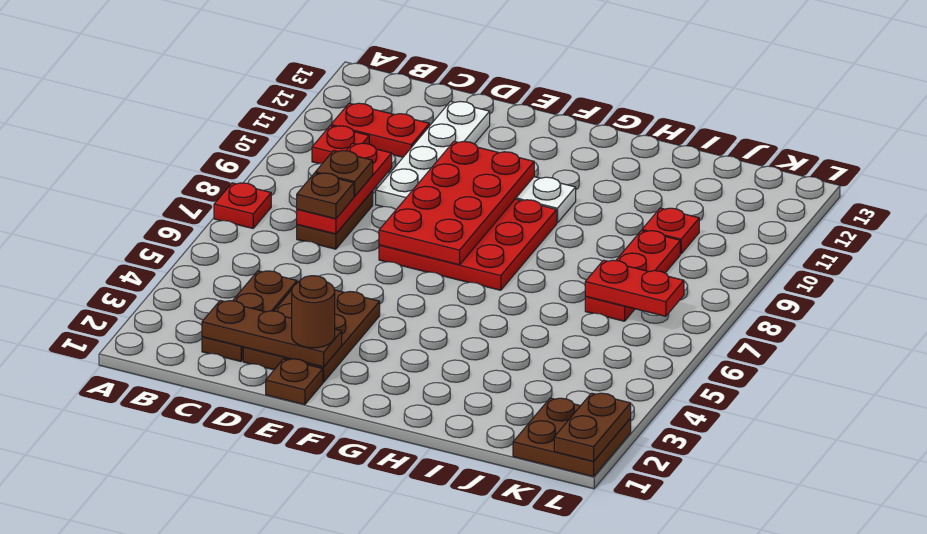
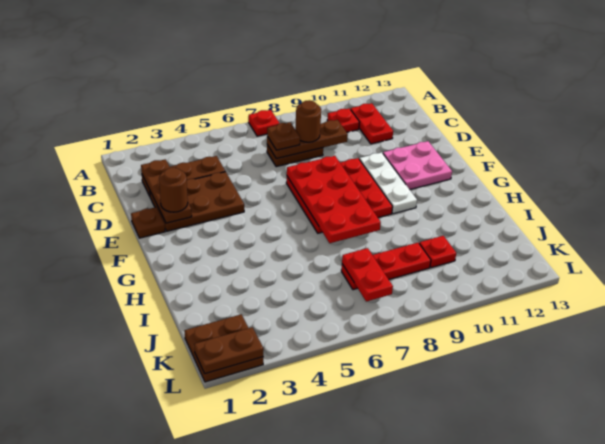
red plate C7:C9 level 2 -> brown plate C7:C9 level 2
brown plate C8 level 3 -> brown round brick C8 level 3
white plate D9:D12 level 1 -> none
red plate E7:F10 level 2 -> red plate E7:H8 level 2
none -> pink plate E11:F12 level 1

